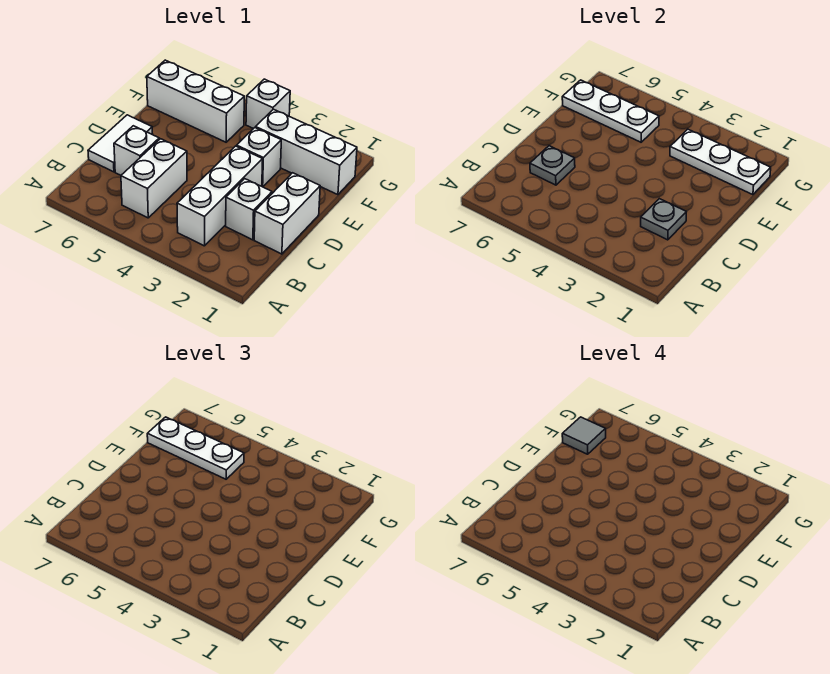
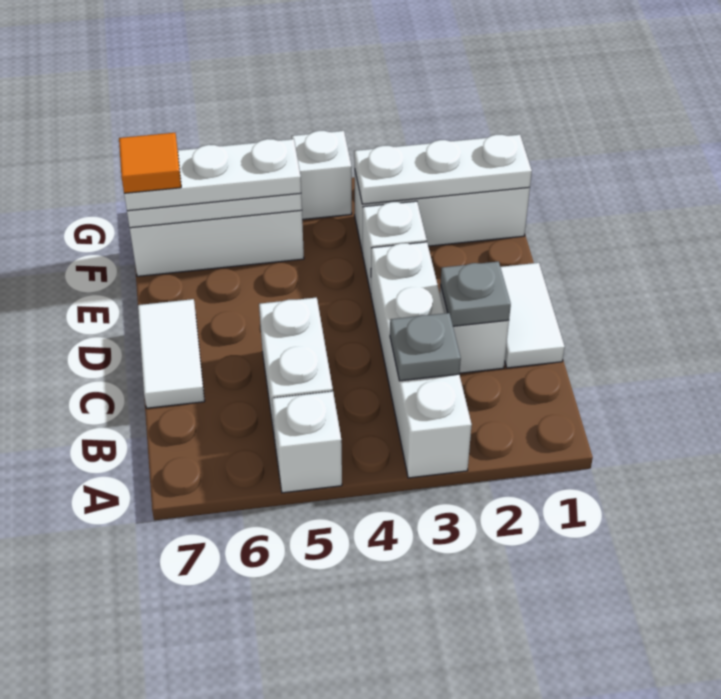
white brick B3:D3 level 1 -> white brick A3:D3 level 1
white brick C1:D1 level 1 -> white tile C1:D1 level 1
white brick C6 level 1 -> white brick A5 level 1
grey plate C6 level 2 -> grey plate B3 level 2
grey tile F7 level 4 -> orange tile F7 level 4

